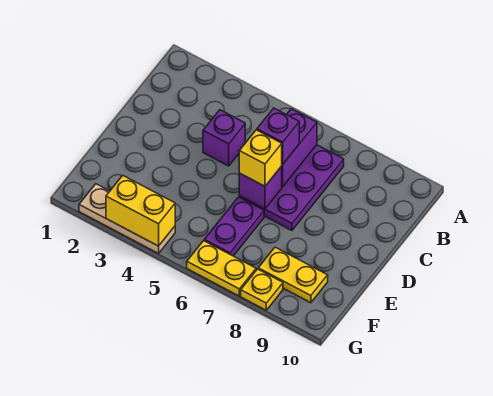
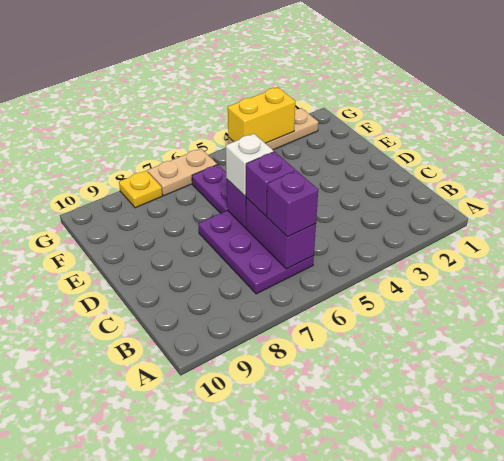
purple brick C4 level 1 -> purple brick B6 level 3
yellow brick D6 level 3 -> white brick D6 level 3
yellow plate F8:F9 level 1 -> none
yellow plate G6:G7 level 1 -> tan plate G6:G7 level 1

